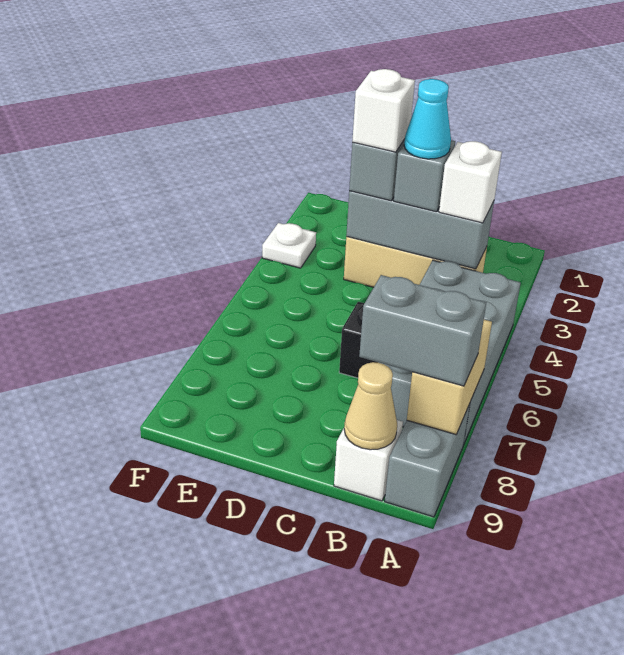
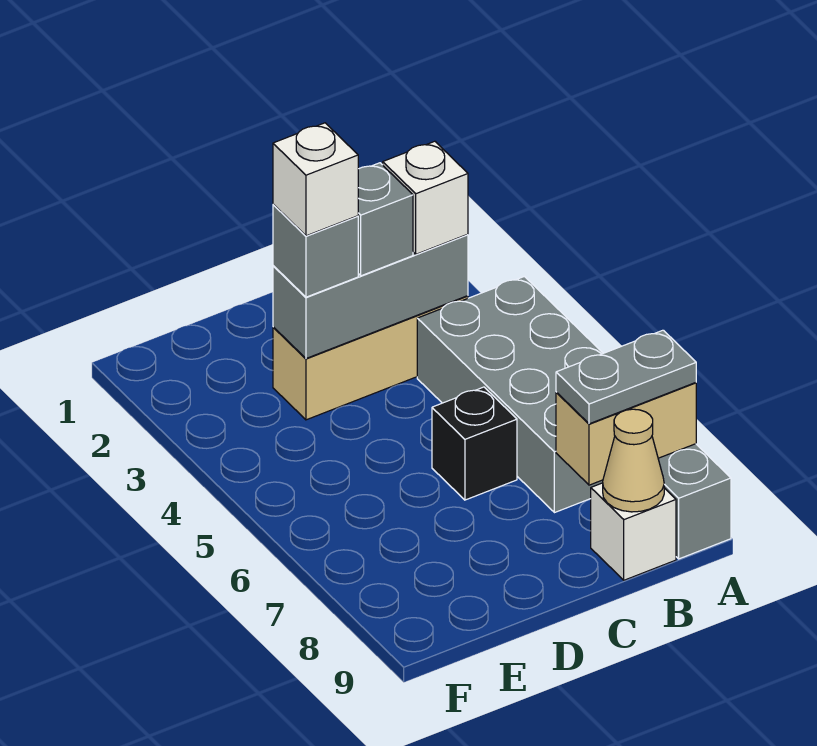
tan brick A7:A8 level 2 -> tan brick A8:B8 level 2
grey brick A8:B8 level 3 -> grey plate A8:B8 level 3
cyan cone C3 level 4 -> none
white plate F3 level 1 -> none

